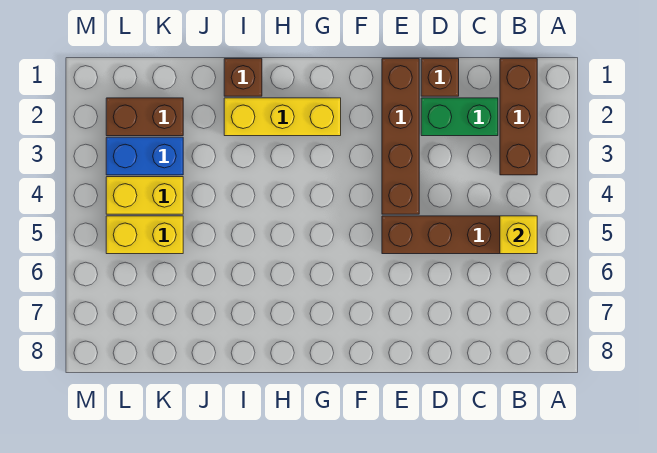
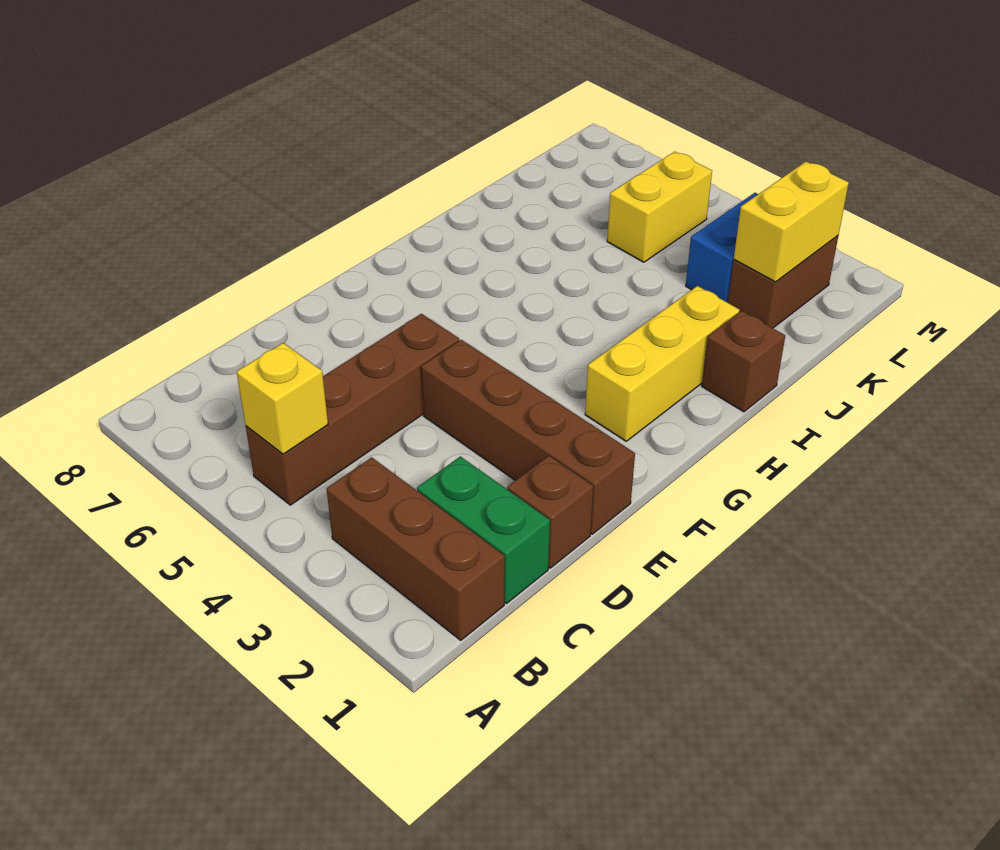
green brick C2:D2 level 1 -> green brick C1:C2 level 1
yellow brick K4:L4 level 1 -> yellow brick K2:L2 level 2

